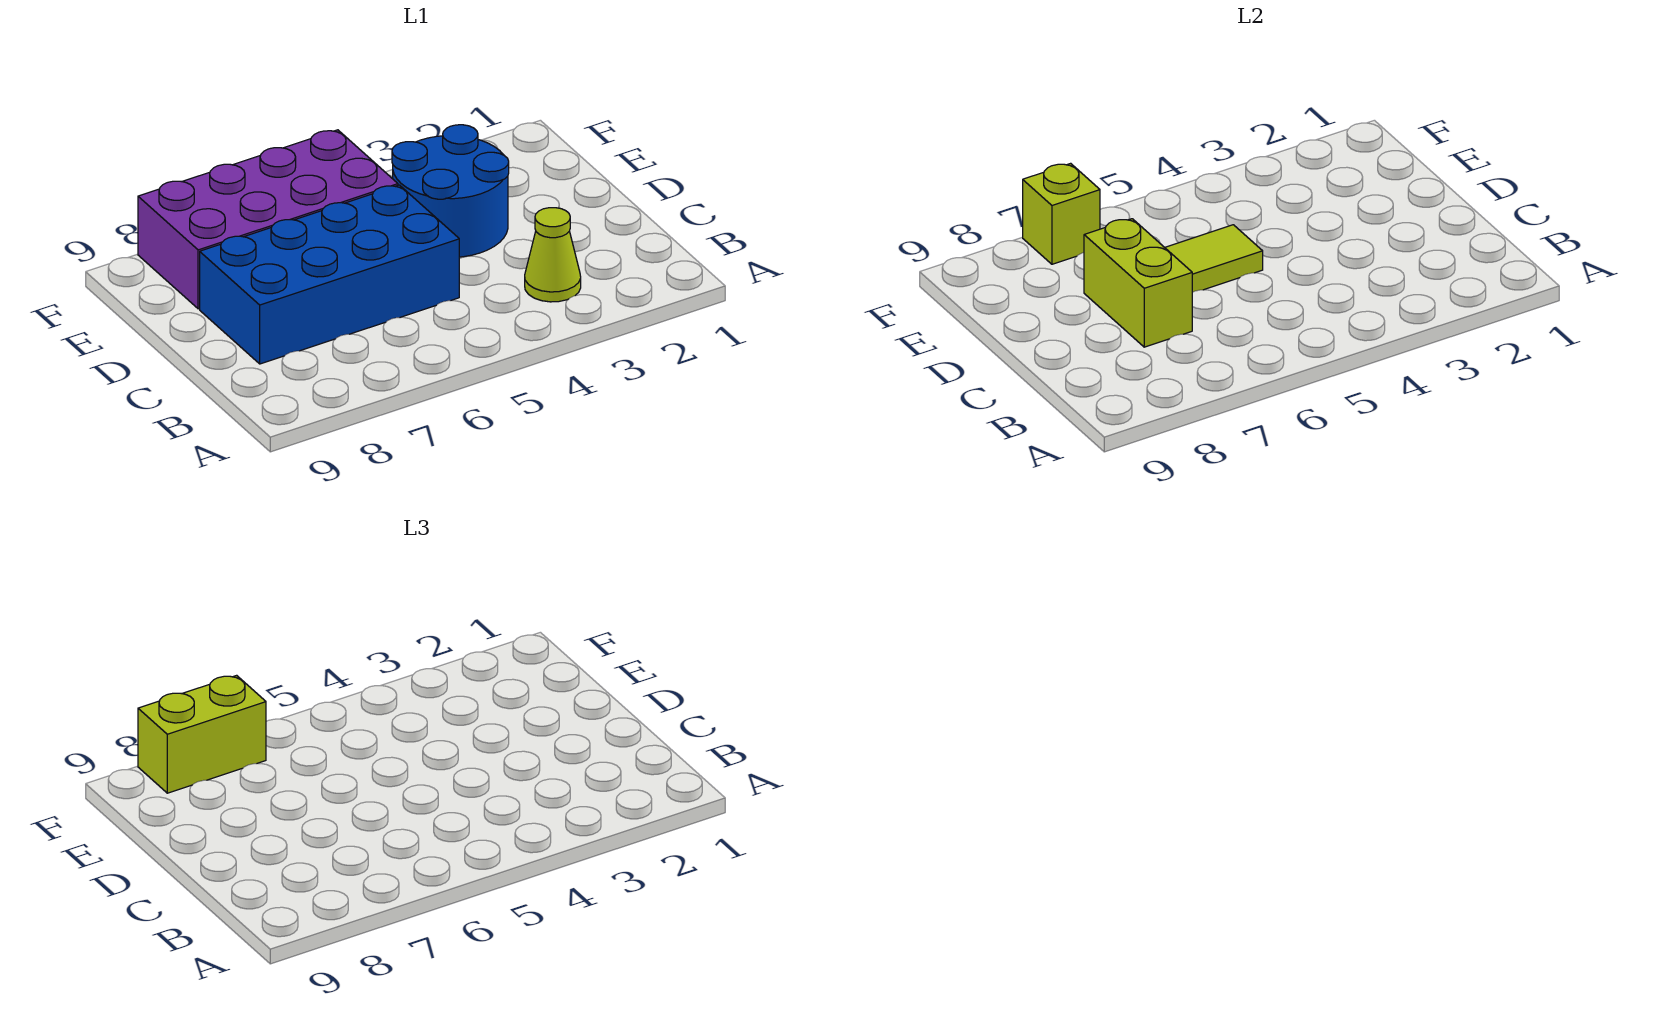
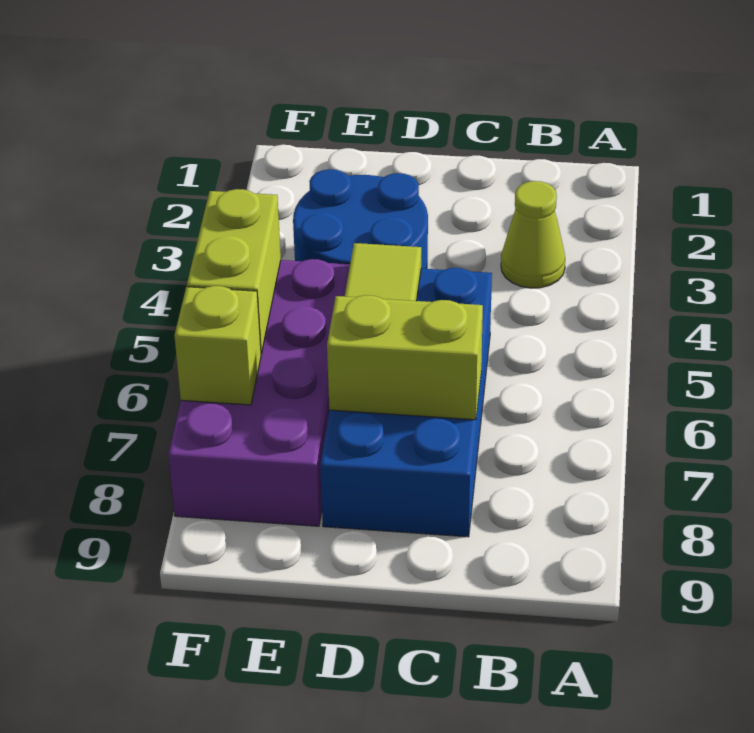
lime brick F7:F8 level 3 -> lime brick F5:F6 level 2

